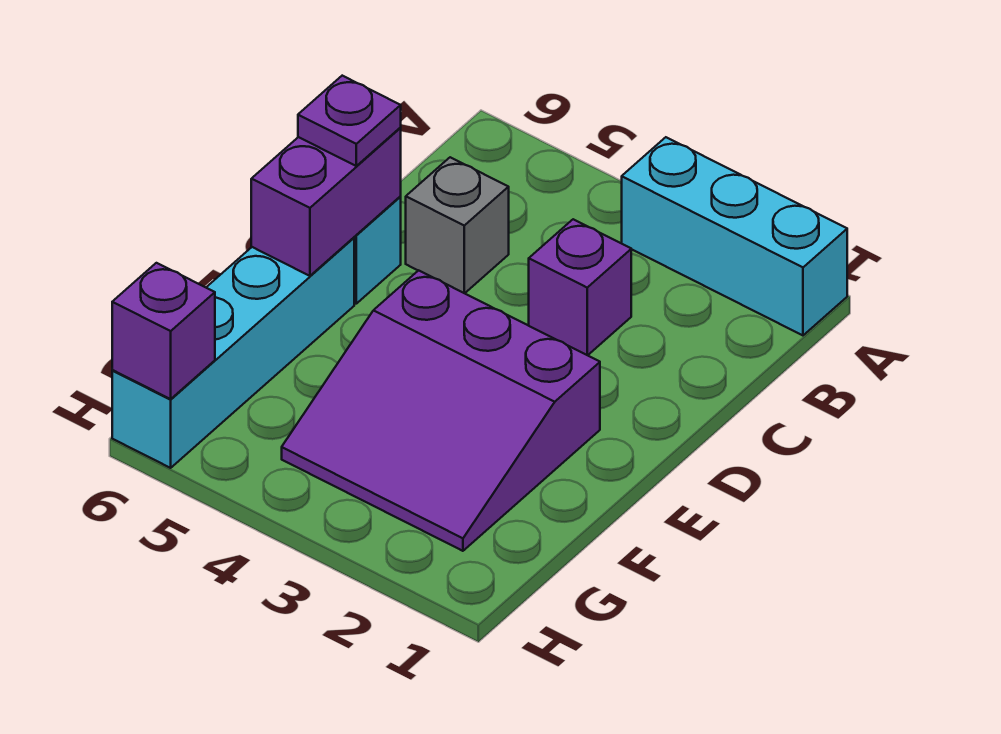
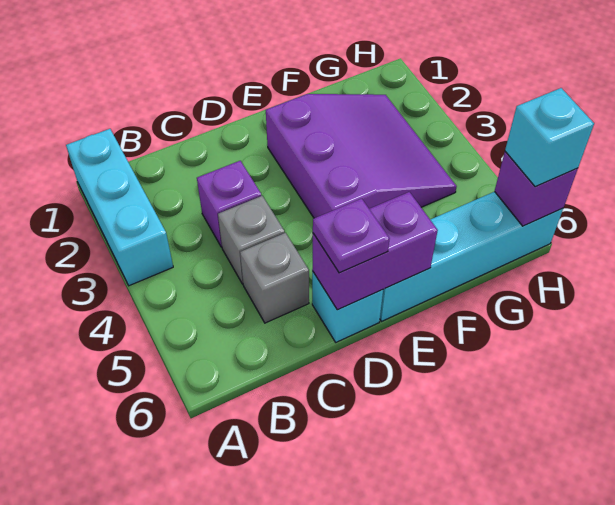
none -> grey brick C4 level 1
none -> cyan brick H6 level 3

